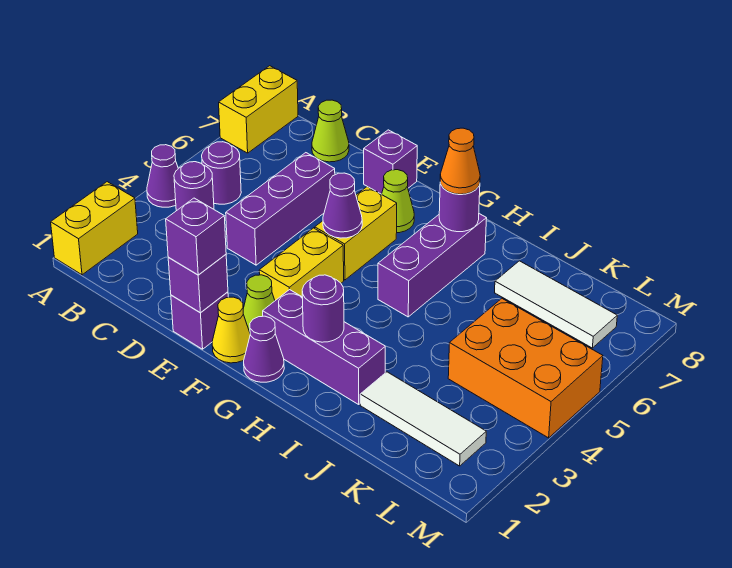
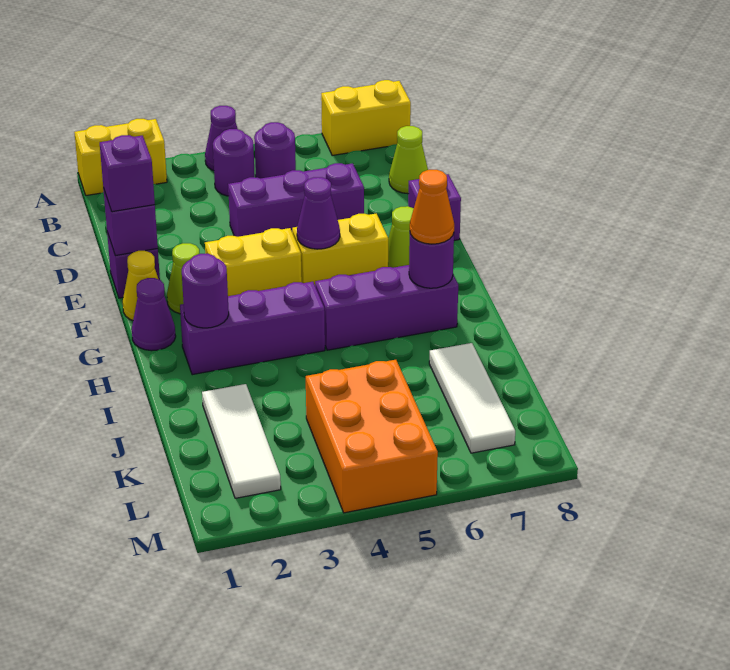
purple brick G2:I2 level 1 -> purple brick H2:H4 level 1

